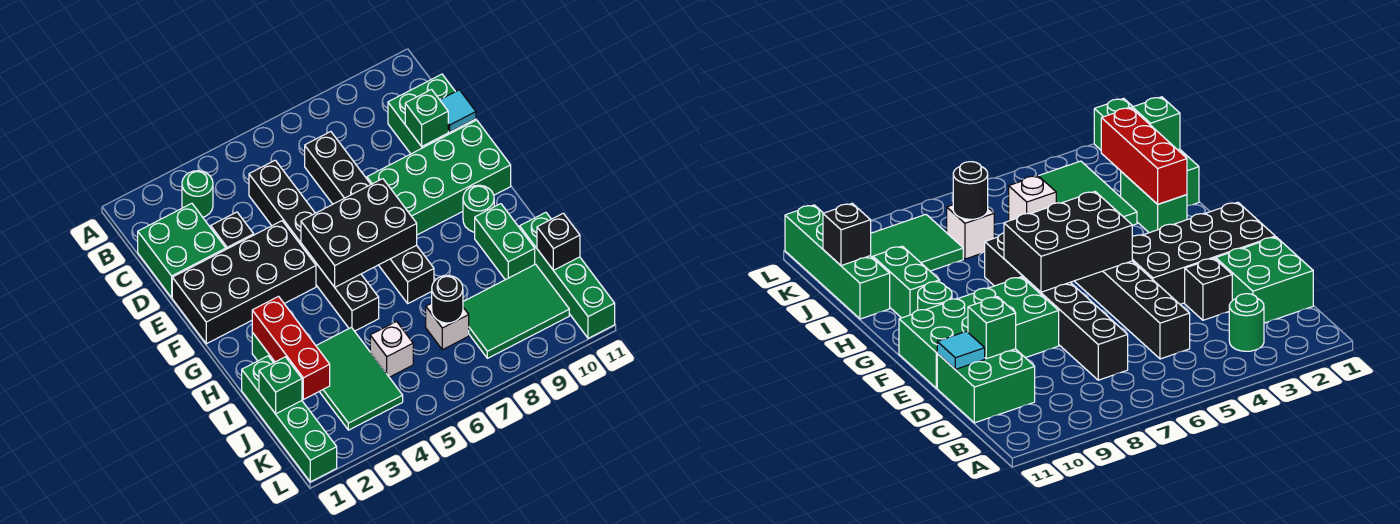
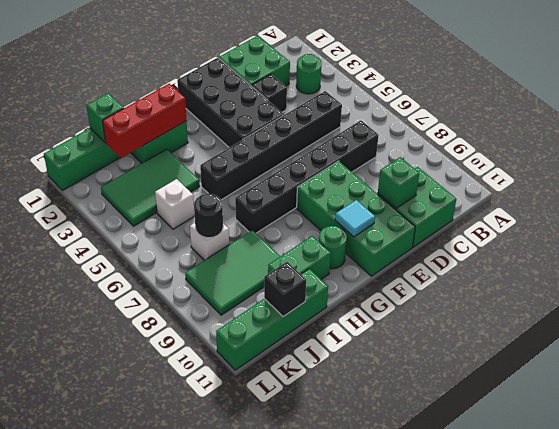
cyan tile D11 level 2 -> cyan tile F10 level 2
black brick F5:G7 level 2 -> none
green tile J8:K10 level 1 -> green tile I8:K9 level 1

